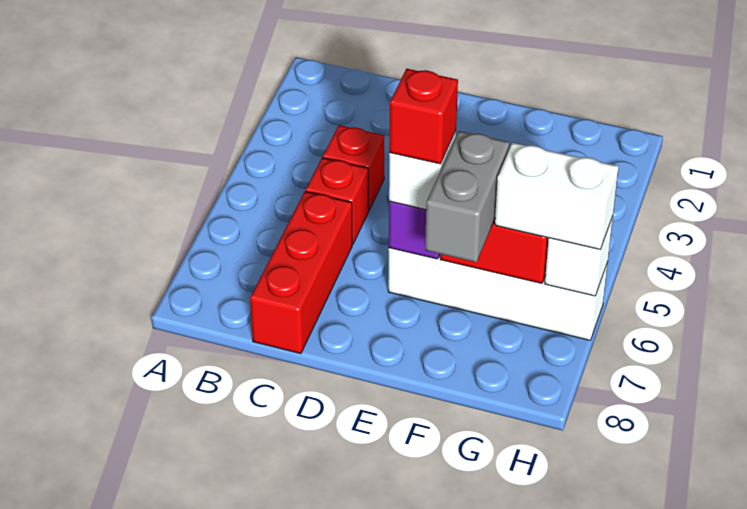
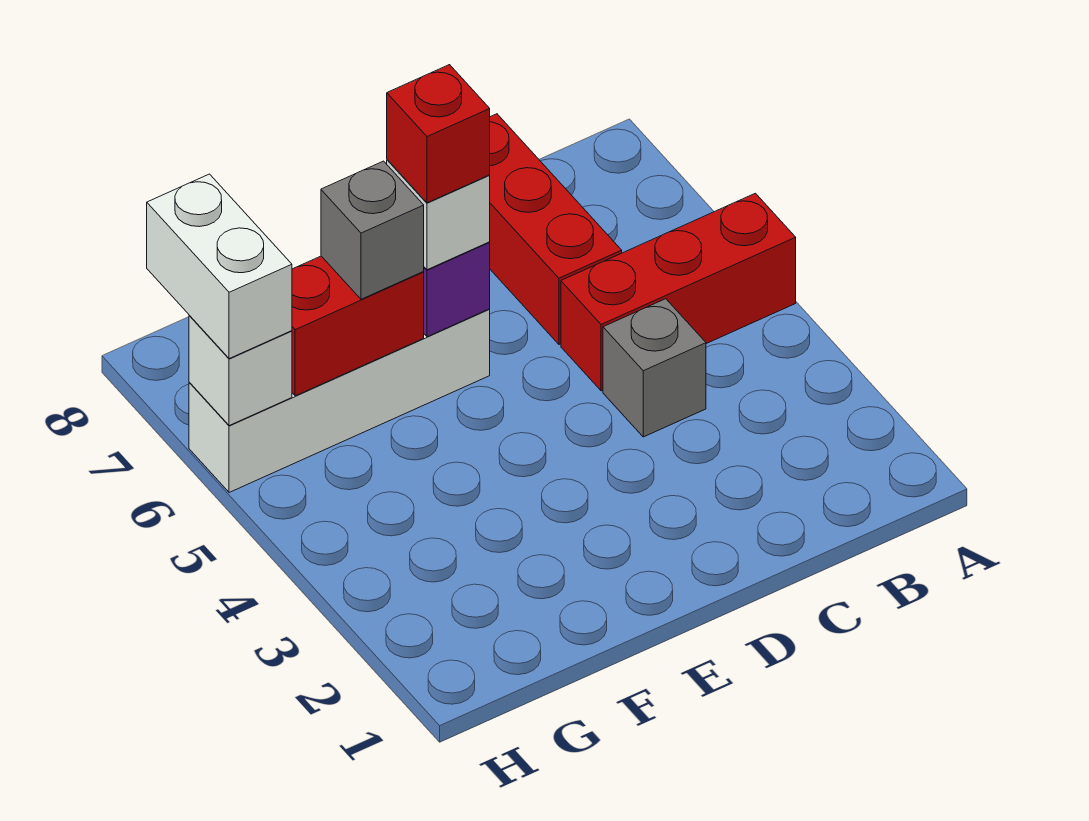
red brick C4 level 1 -> grey brick C4 level 1
red brick C5 level 1 -> red brick A5:C5 level 1
grey brick F6:F7 level 3 -> grey brick F6 level 3
white brick G6:H6 level 3 -> white brick H6:H7 level 3

